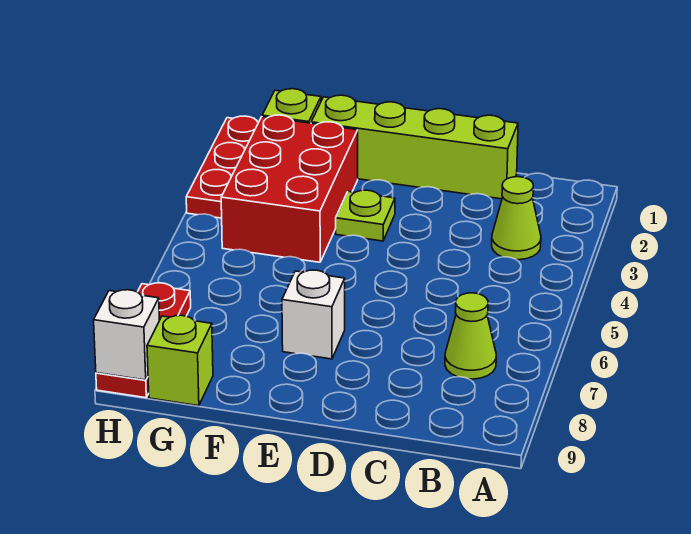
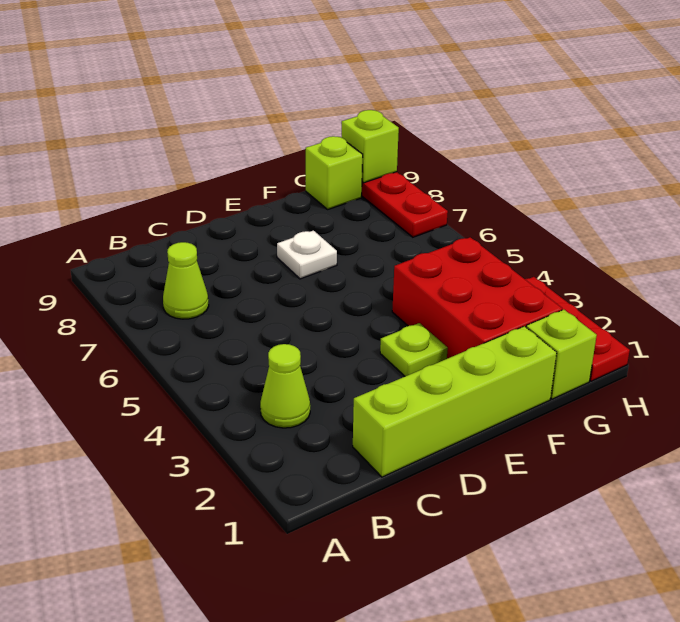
white brick E7 level 1 -> white plate E7 level 1
white brick H9 level 2 -> lime brick H9 level 2

